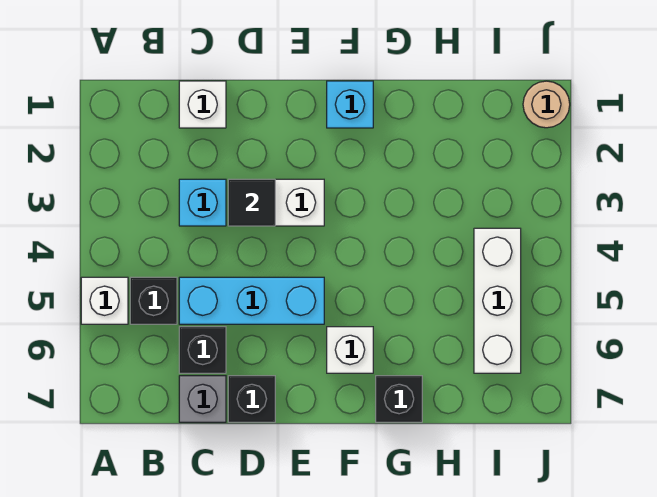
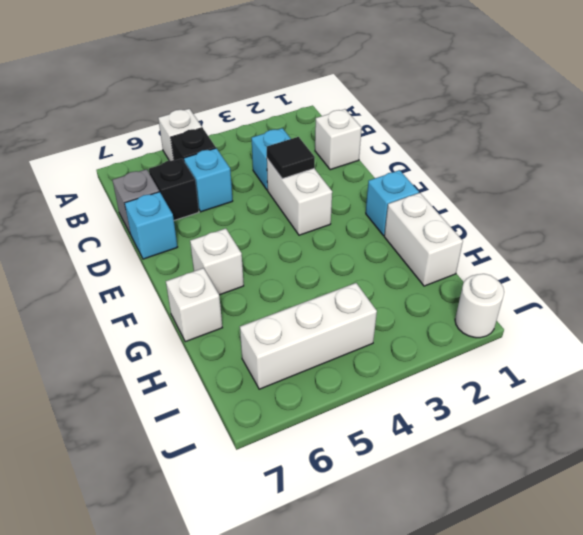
cyan brick C5:E5 level 1 -> cyan brick C5 level 1
black brick D7 level 1 -> cyan brick D7 level 1
none -> white brick G1:H1 level 1
black brick G7 level 1 -> white brick G7 level 1
tan round brick J1 level 1 -> white round brick J1 level 1

